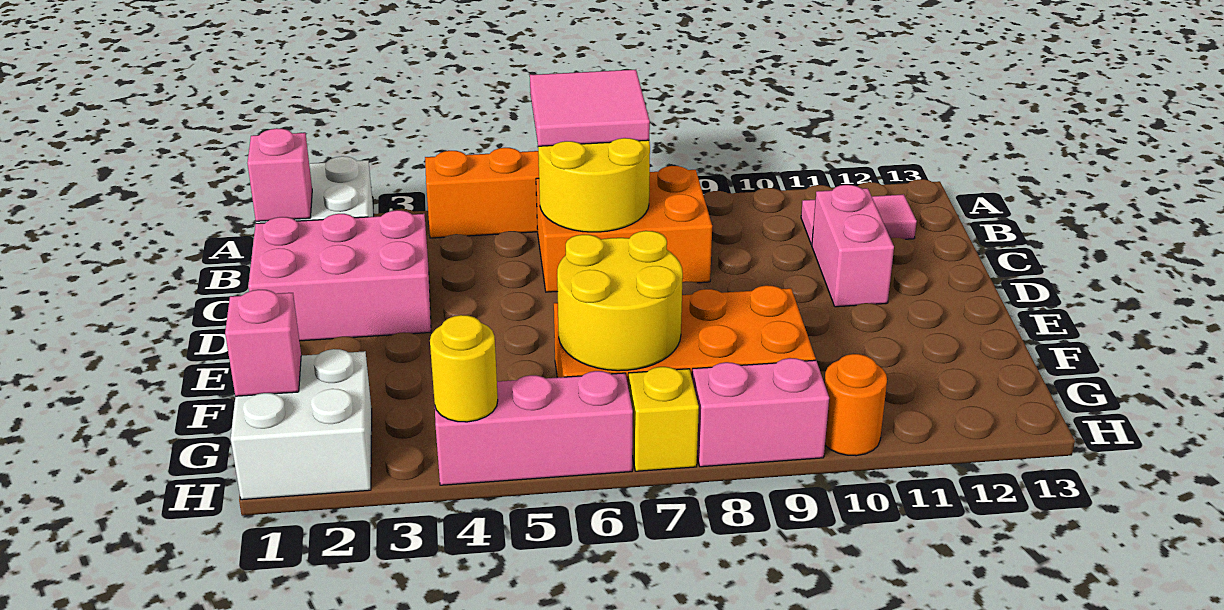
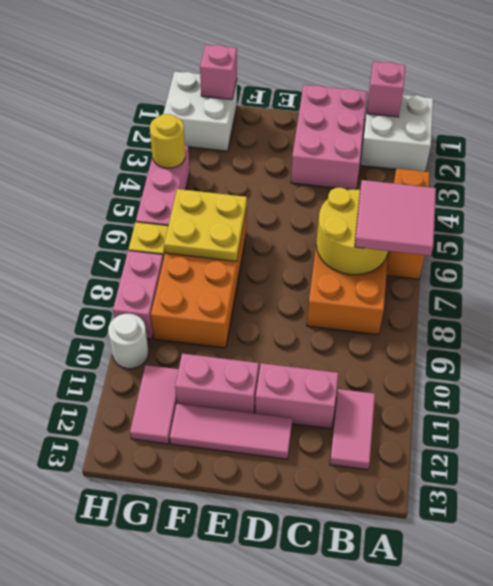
none -> pink tile D12:F12 level 1
none -> pink brick E11:F11 level 1
yellow round brick F6:G7 level 2 -> yellow plate F6:G7 level 2
none -> pink tile G11:G12 level 1
orange round brick H10 level 1 -> white round brick H10 level 1

